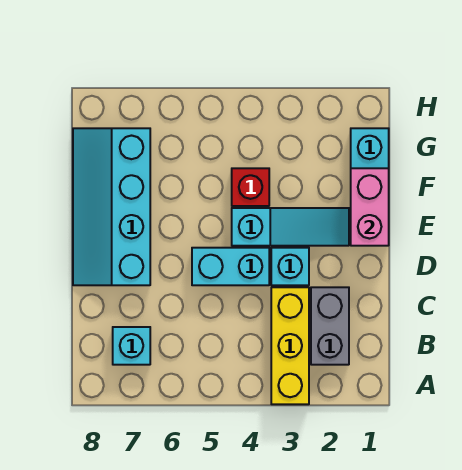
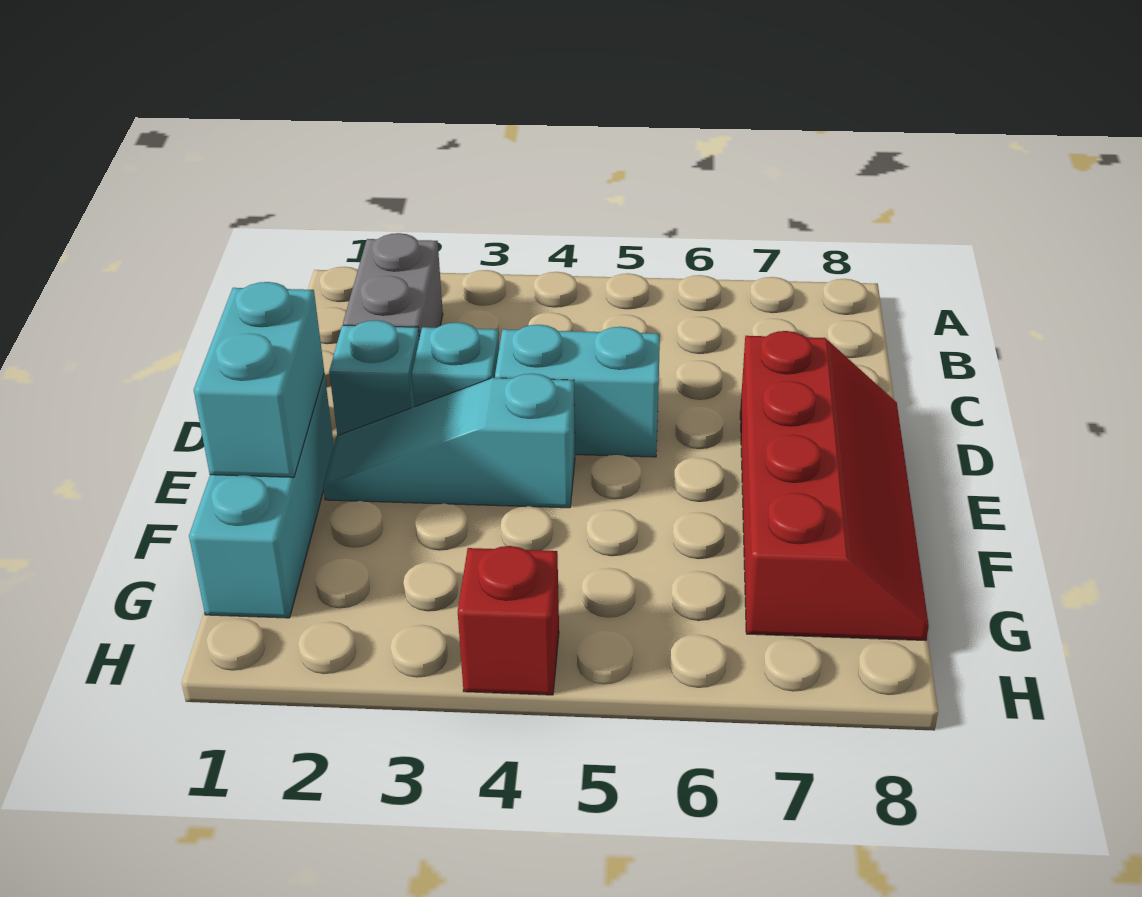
yellow brick A3:C3 level 1 -> none
cyan brick B7 level 1 -> cyan brick D2 level 1
cyan slope D7:G8 level 1 top 7 -> red slope D7:G8 level 1 top 7
pink brick E1:F1 level 2 -> cyan brick E1:F1 level 2
red brick F4 level 1 -> red brick H4 level 1

